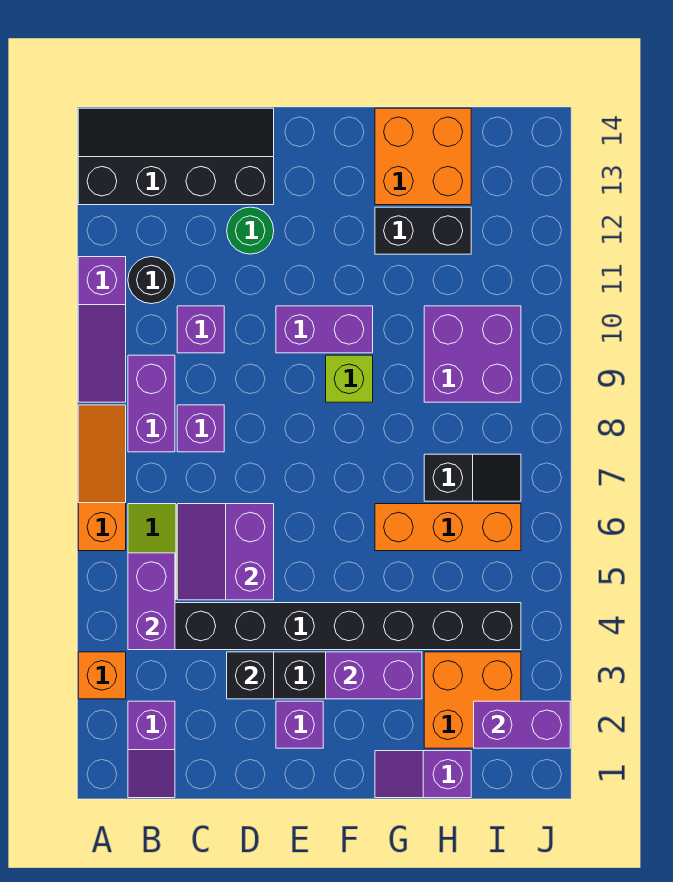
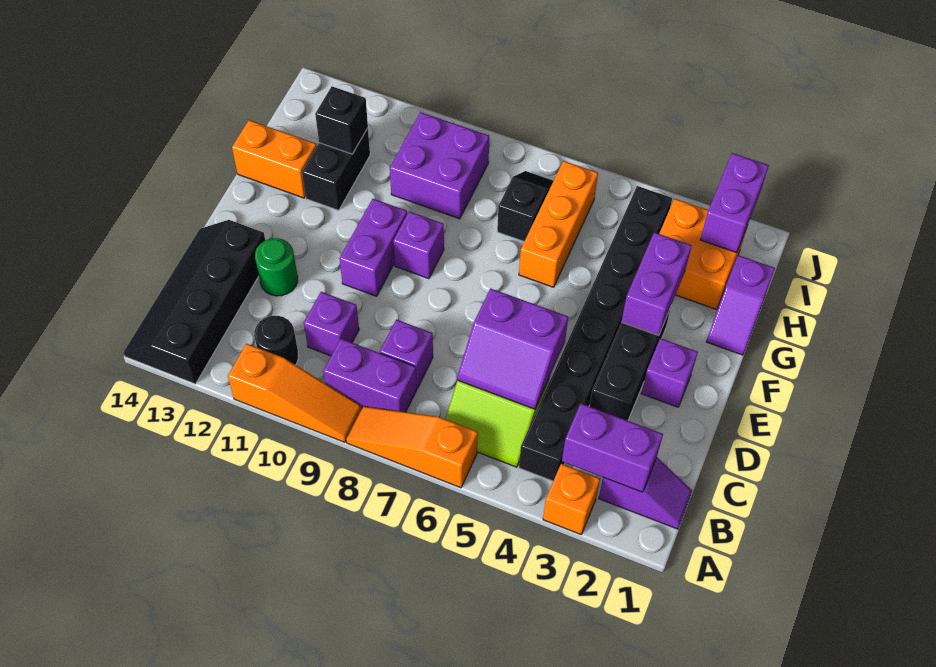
purple slope A9:A11 level 1 top 11 -> orange slope A9:A11 level 1 top 11
purple brick B4:B5 level 2 -> purple brick B2:B3 level 2
black brick D3 level 2 -> black brick H12 level 2
lime brick F9 level 1 -> purple brick F9 level 1
orange brick G13:H14 level 1 -> orange brick G13:G14 level 1

